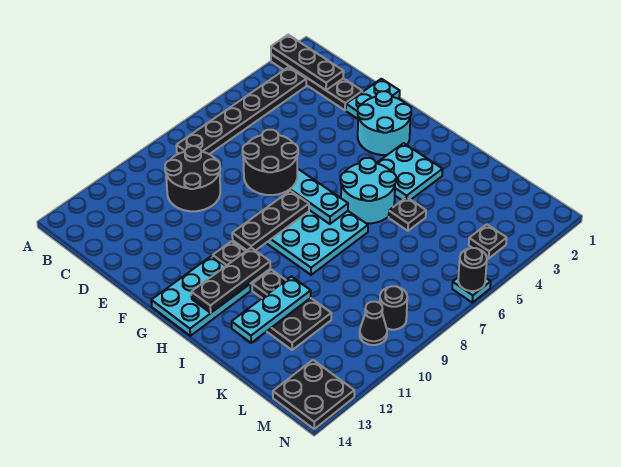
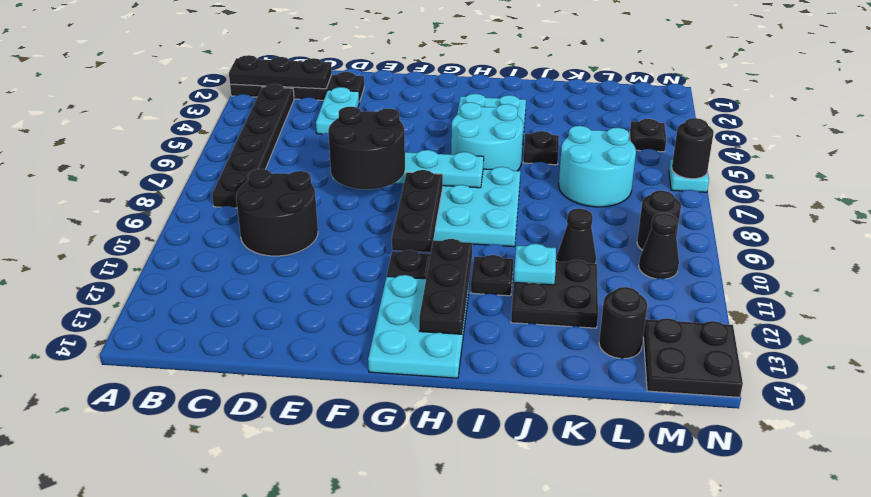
cyan plate E1:E2 level 1 -> cyan plate D3:D4 level 1
cyan round brick F2:G3 level 1 -> cyan round brick K6:L7 level 1
cyan plate J11:J13 level 2 -> cyan plate J11 level 2
none -> black cone K10 level 1
none -> black round brick L13 level 1

